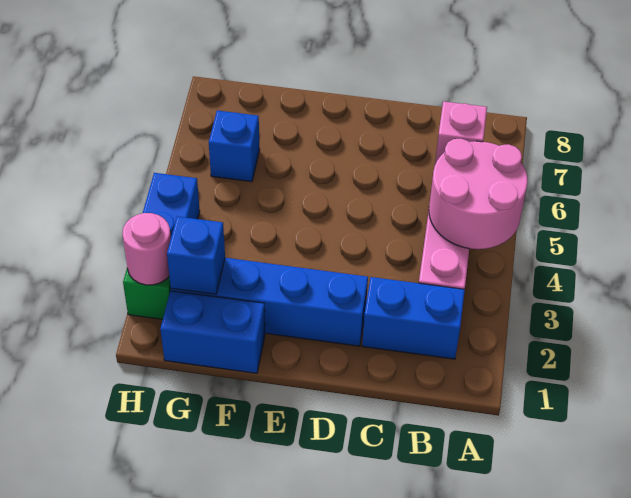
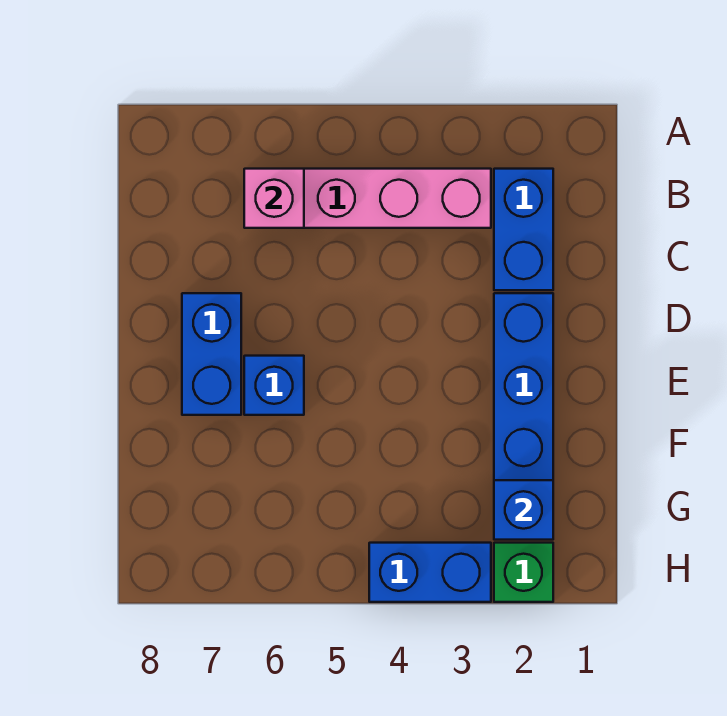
pink round brick A4:B5 level 2 -> none
blue brick F1:G1 level 1 -> blue brick D7:E7 level 1
blue brick G6 level 1 -> blue brick E6 level 1
pink round brick H2 level 2 -> none

